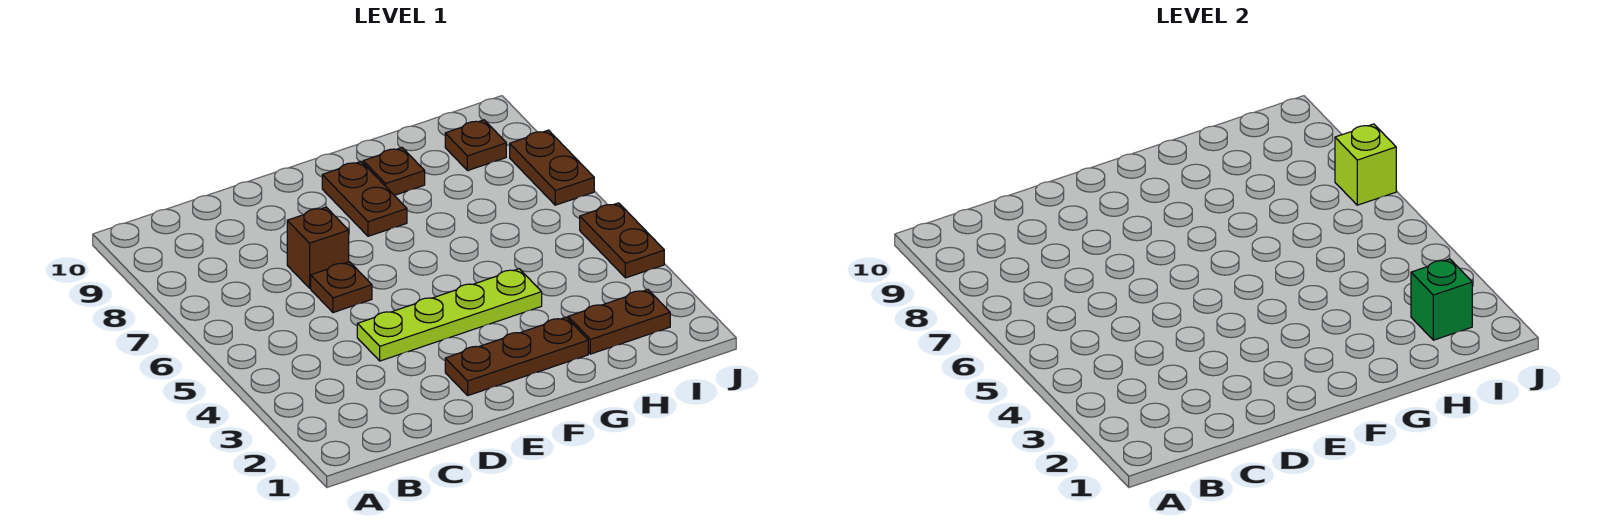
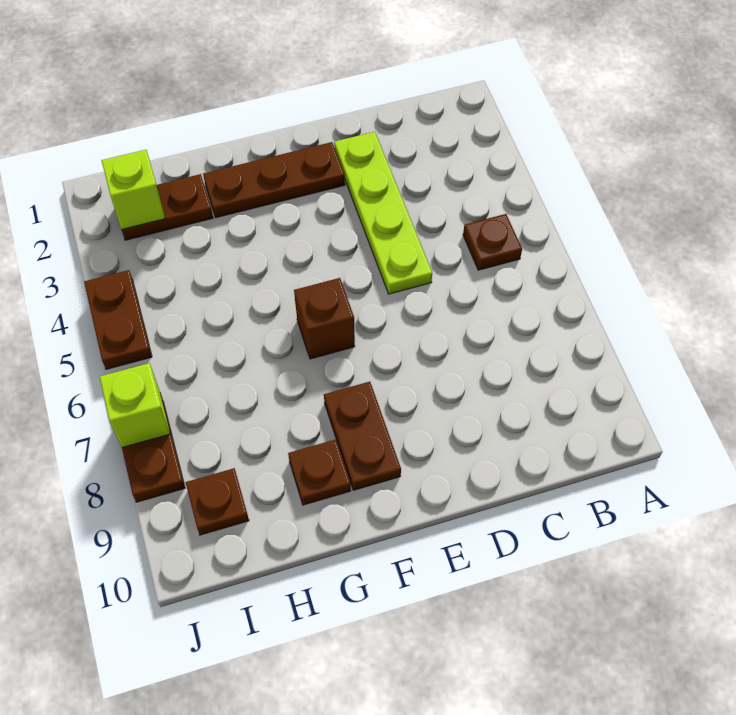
lime plate D4:G4 level 1 -> lime plate D2:D5 level 1
brown plate D6 level 1 -> brown plate B5 level 1
brown brick D7 level 1 -> brown brick F6 level 1
green brick I2 level 2 -> lime brick I2 level 2

